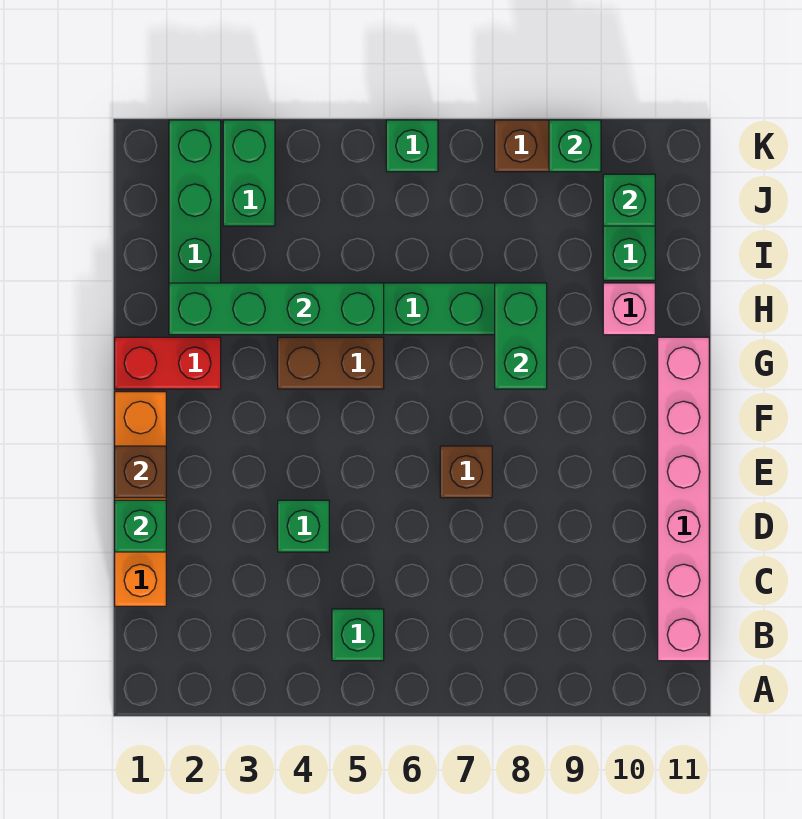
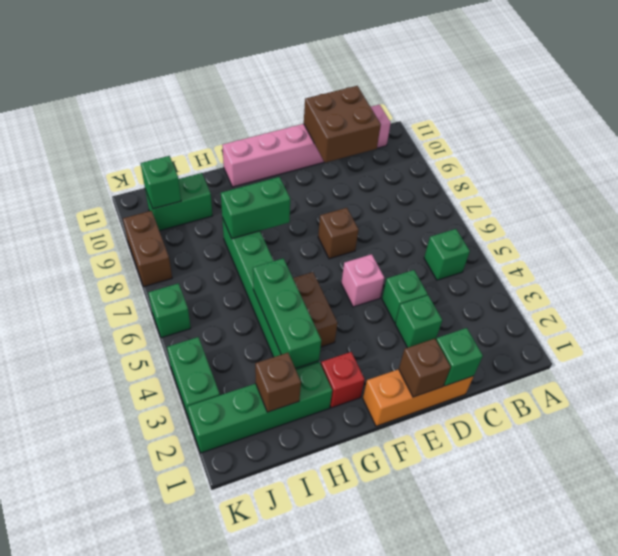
orange brick C1:F1 level 1 -> orange brick D1:F1 level 1
none -> brown brick C10:D11 level 2
red brick G1:G2 level 1 -> red brick G2 level 1
green brick H2:H5 level 2 -> green brick H3:H5 level 2
pink brick H10 level 1 -> pink brick E5 level 1
none -> brown brick I2 level 2
green brick J3:K3 level 1 -> green brick K3:K4 level 1
green brick K9 level 2 -> green brick D3 level 1

